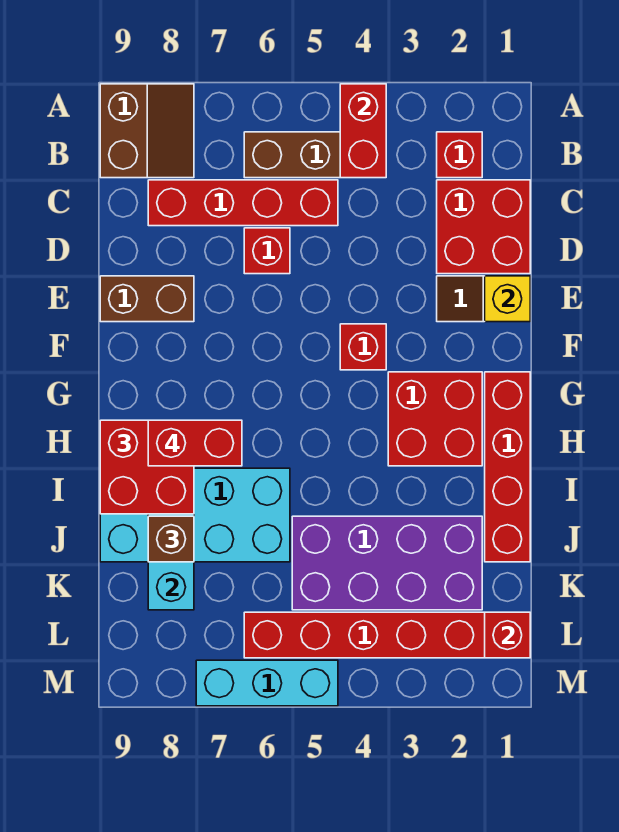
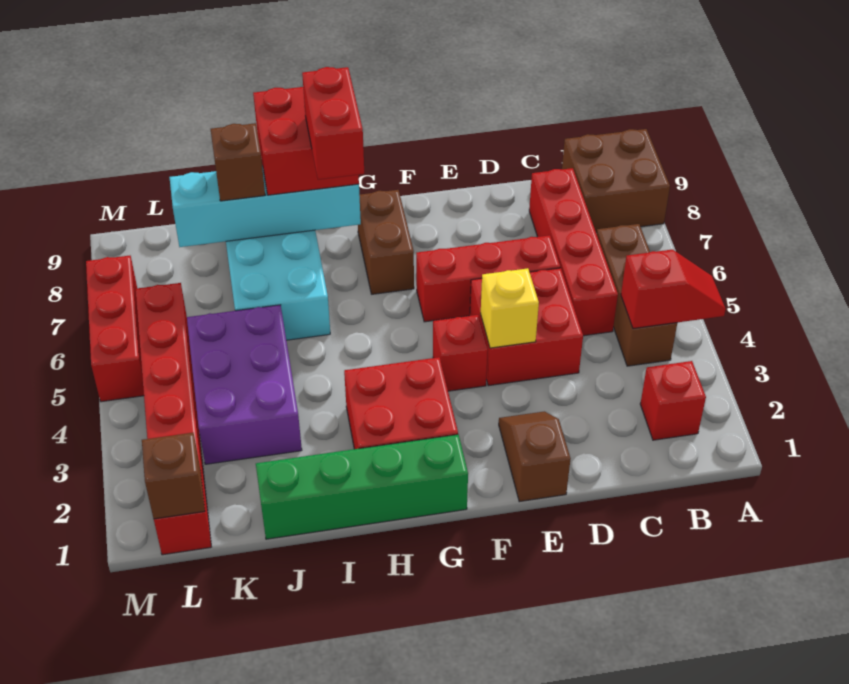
red brick A4:B4 level 2 -> red slope A4:B4 level 2 top B
brown slope A8:B9 level 1 top 9 -> brown brick A8:B9 level 1
red brick C1:D2 level 1 -> red brick D4:E5 level 1
red brick D6 level 1 -> red brick D6:F6 level 1
yellow brick E1 level 2 -> yellow brick E4 level 2
brown brick E8:E9 level 1 -> brown brick G7:G8 level 1
red brick G1:J1 level 1 -> green brick G1:J1 level 1
purple brick J2:K5 level 1 -> purple brick J3:K5 level 1
red brick L1 level 2 -> brown brick L1 level 2
cyan brick M5:M7 level 1 -> red brick M5:M7 level 1

